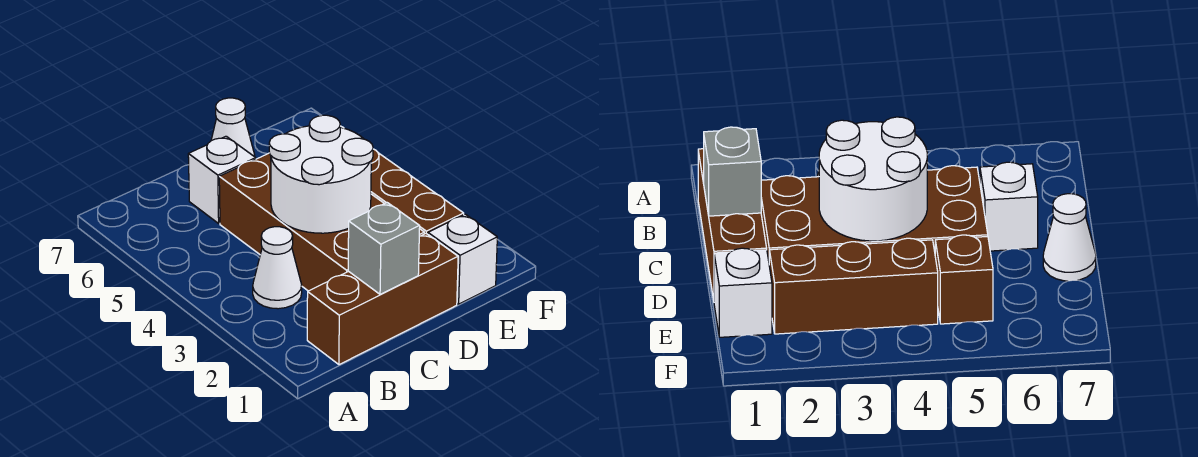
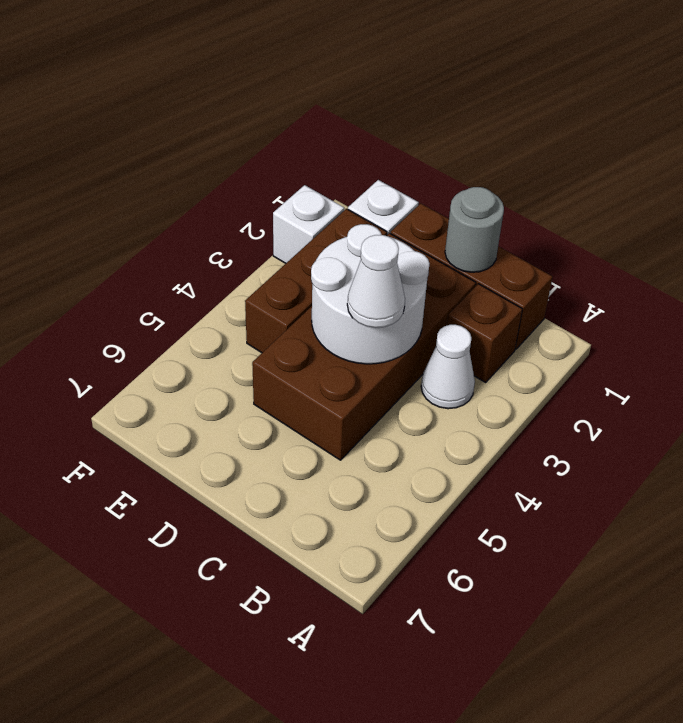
grey brick C1 level 2 -> grey round brick C1 level 2
white brick C6 level 1 -> white brick F2 level 1
white cone D7 level 1 -> white cone C4 level 3
brown brick E5 level 1 -> brown brick B2 level 1

